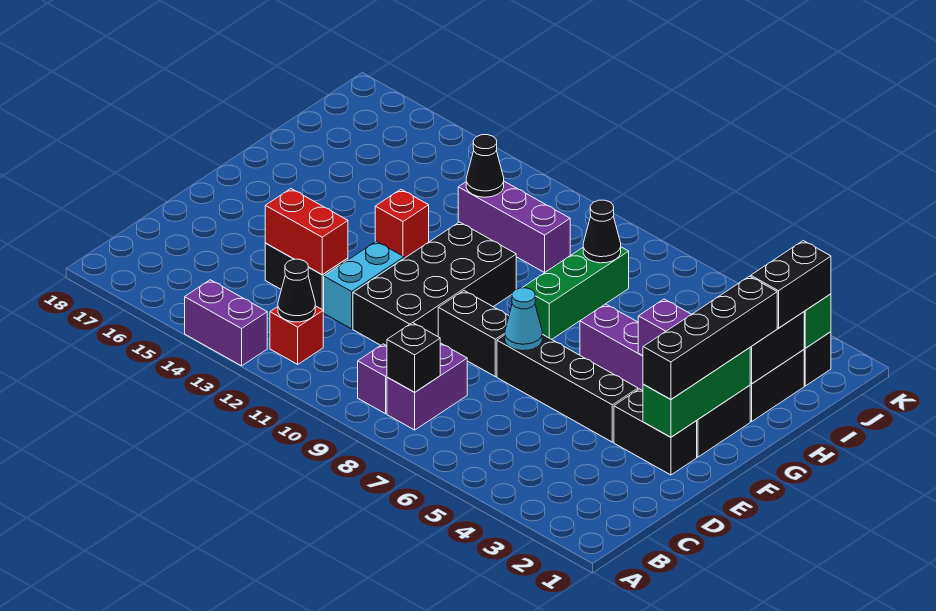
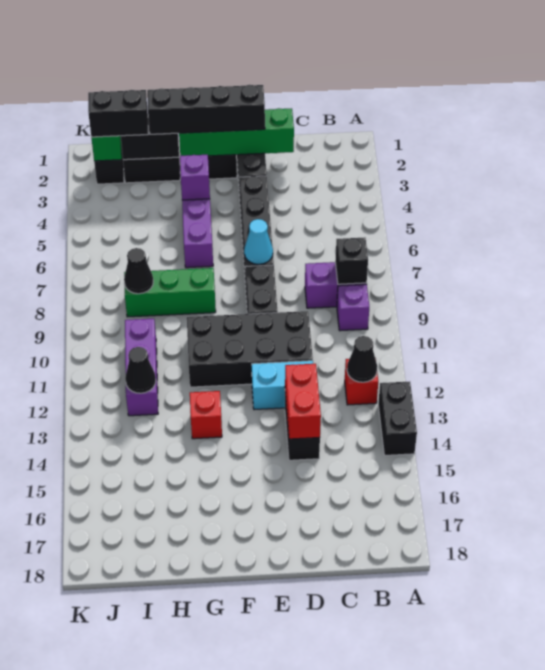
purple brick A13:A14 level 1 -> black brick A13:A14 level 1
green brick E2:G2 level 2 -> green brick D2:G2 level 2

